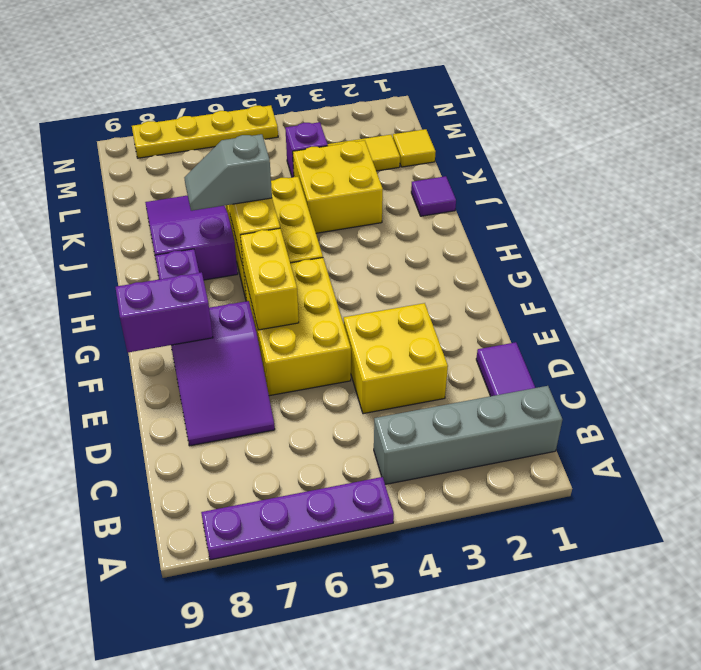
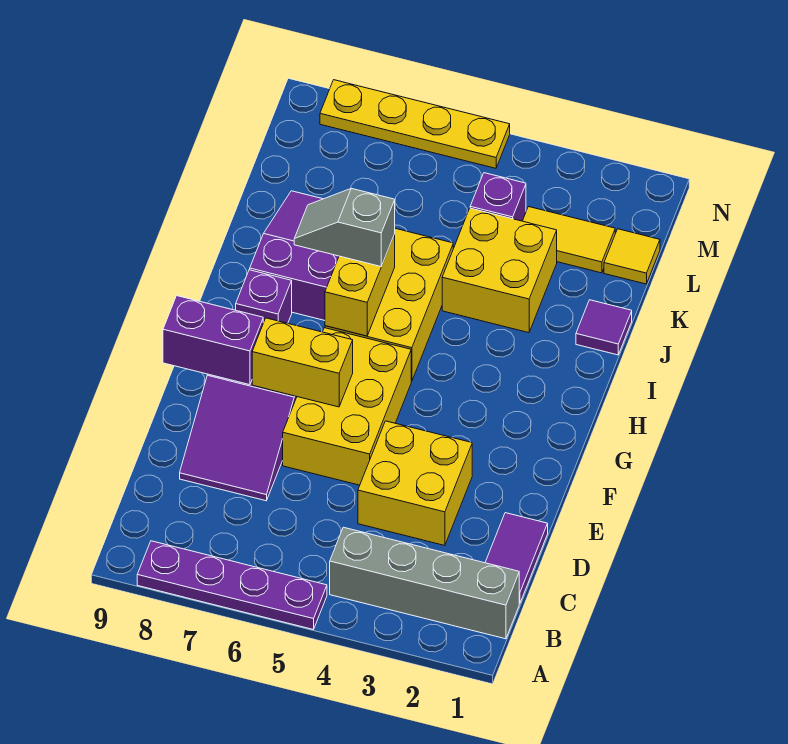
yellow brick F6:G6 level 2 -> yellow brick F6:F7 level 2

